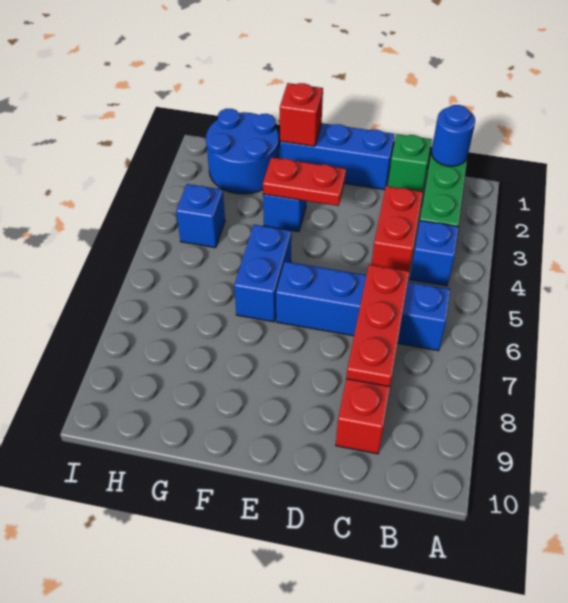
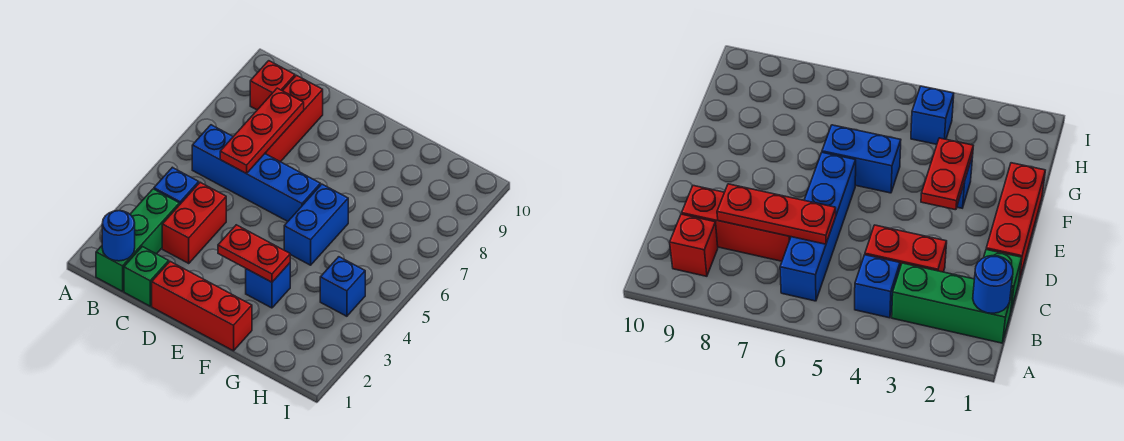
blue brick D1:F1 level 1 -> red brick D1:F1 level 1
red brick F1 level 2 -> red brick B9 level 1
blue round brick G1:H2 level 1 -> none

